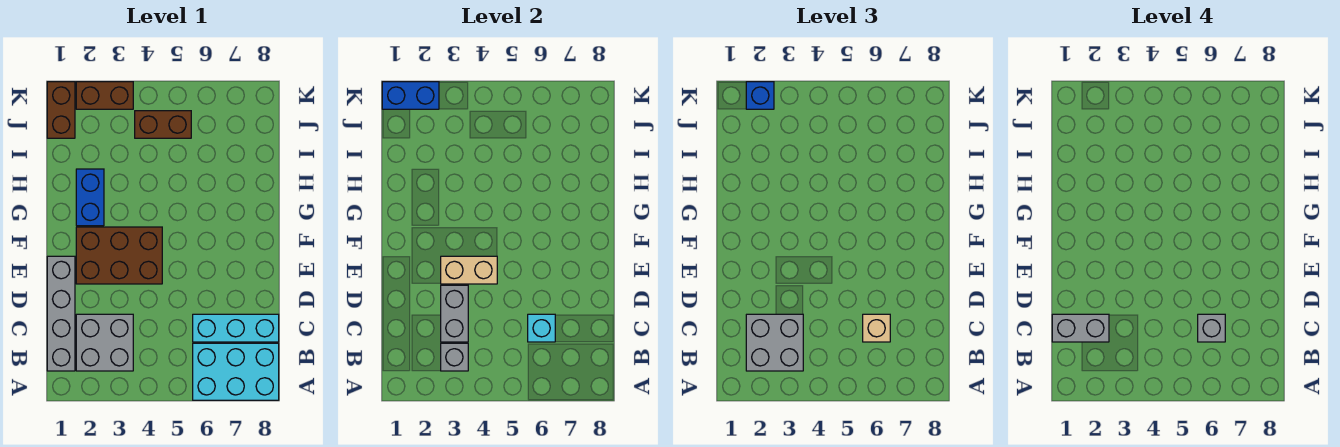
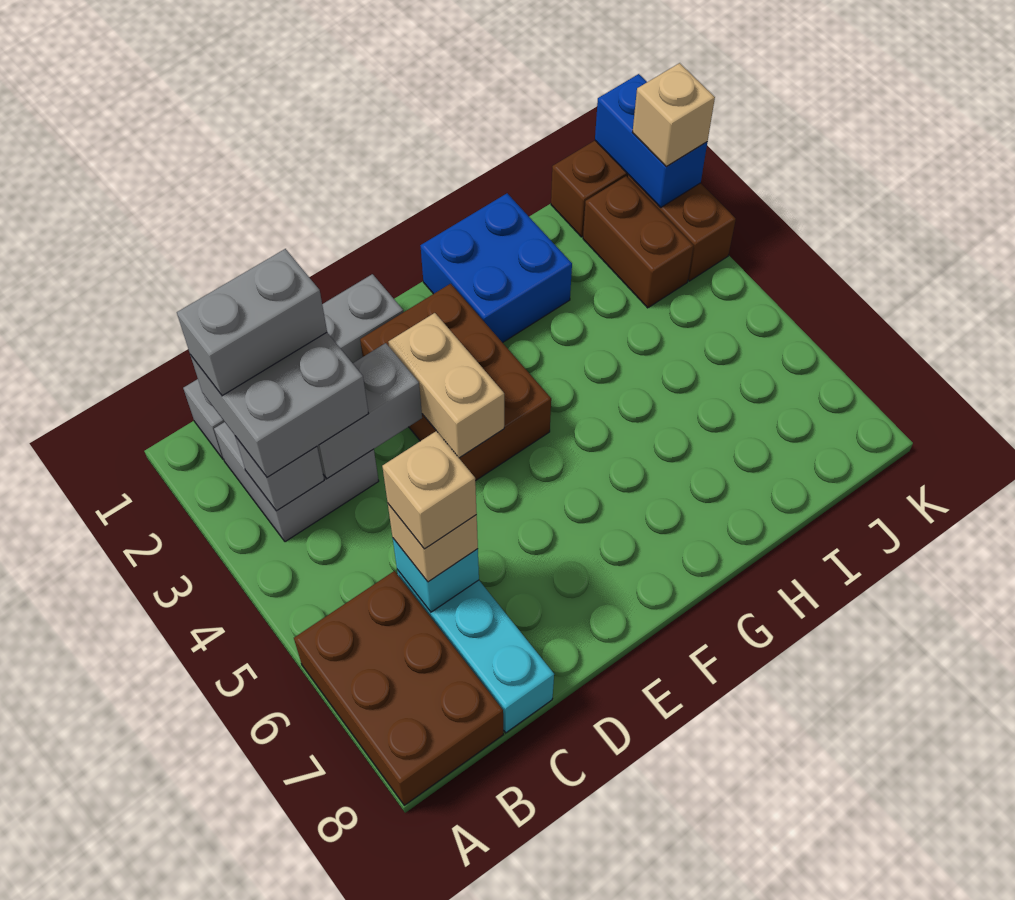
cyan brick A6:B8 level 1 -> brown brick A6:B8 level 1
grey brick C1:C2 level 4 -> grey brick B2:C2 level 4
grey brick C6 level 4 -> tan brick C6 level 4
blue brick G2:H2 level 1 -> blue brick G1:H2 level 1
brown brick J4:J5 level 1 -> brown brick J2:J3 level 1
blue brick K2 level 3 -> tan brick K2 level 3

